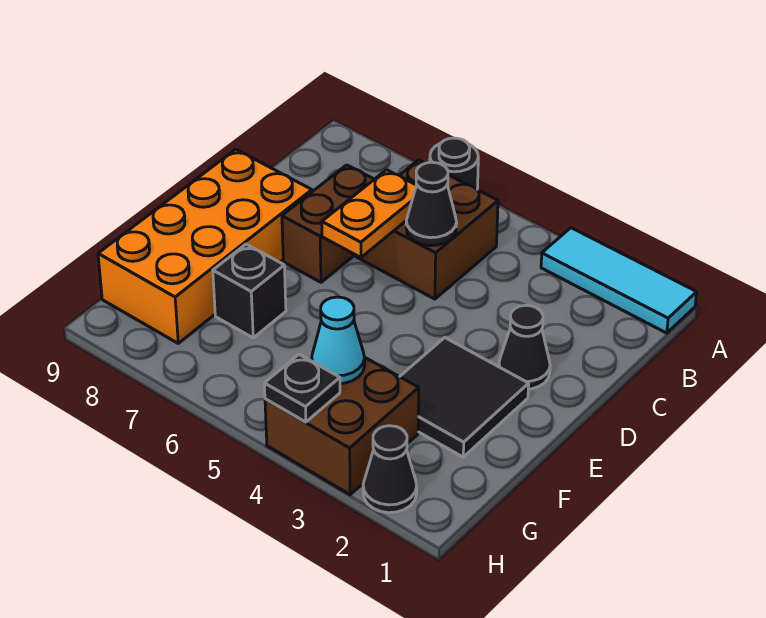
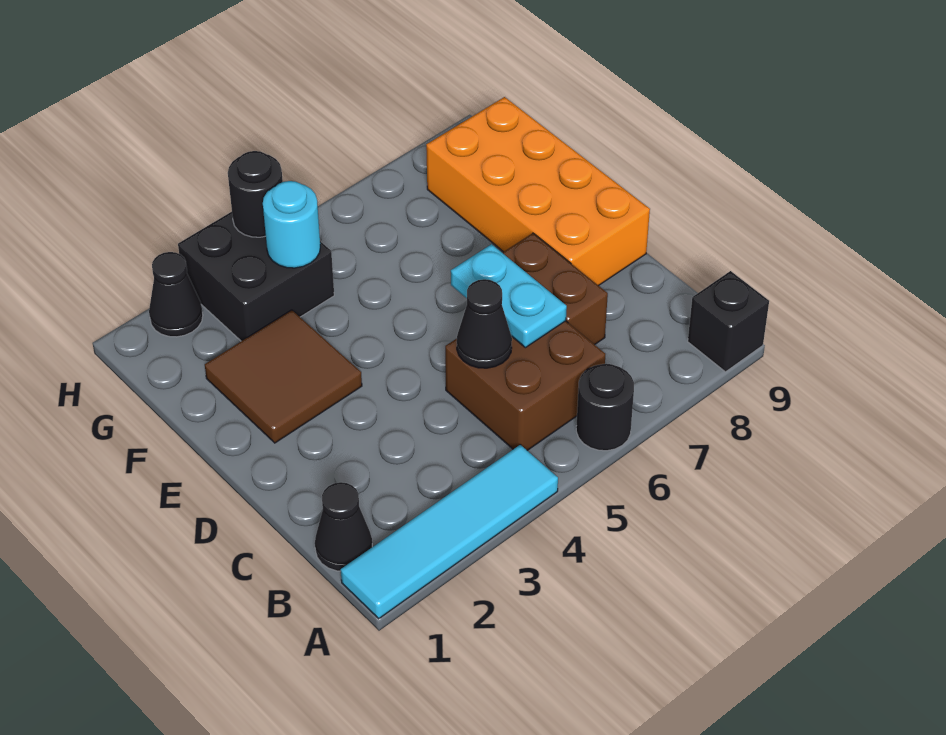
cyan tile A1:A3 level 1 -> cyan tile A1:A4 level 1
orange plate C6:D6 level 2 -> cyan plate C6:D6 level 2
black cone D2 level 1 -> black cone B1 level 1
black tile E2:F3 level 1 -> brown tile E2:F3 level 1
black brick F7 level 1 -> black brick A9 level 1
brown brick G3:H4 level 1 -> black brick G3:H4 level 1
cyan cone G4 level 2 -> cyan round brick G4 level 2
black plate H4 level 2 -> black round brick H4 level 2

